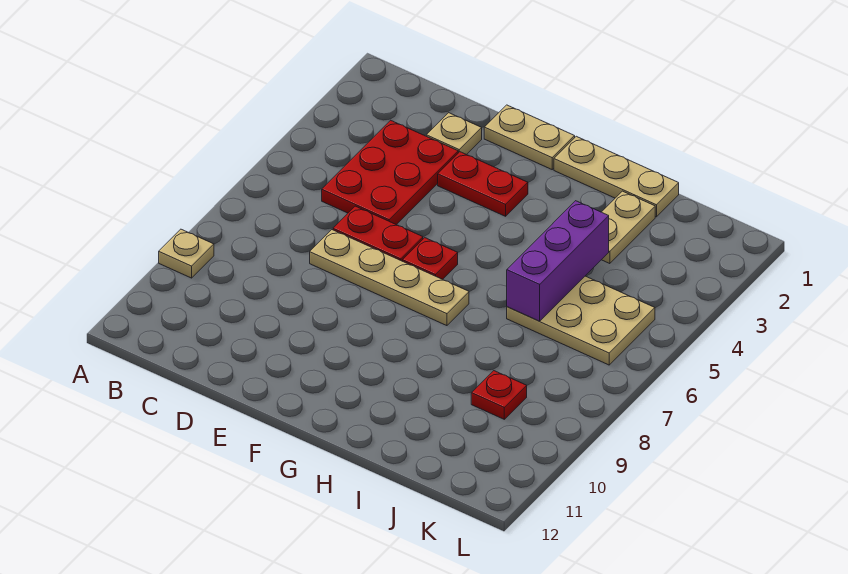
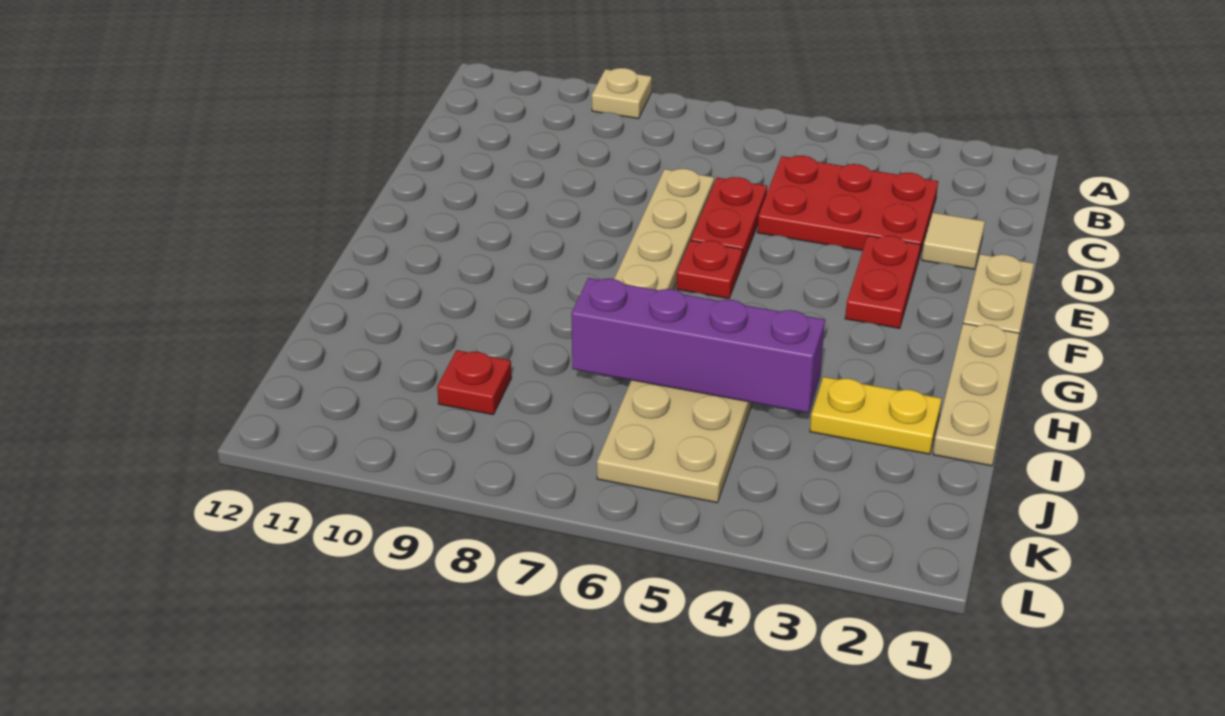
tan plate D2 level 1 -> tan tile D2 level 1
tan plate I2:I3 level 1 -> yellow plate I2:I3 level 1
purple brick I4:I6 level 2 -> purple brick I4:I7 level 2

